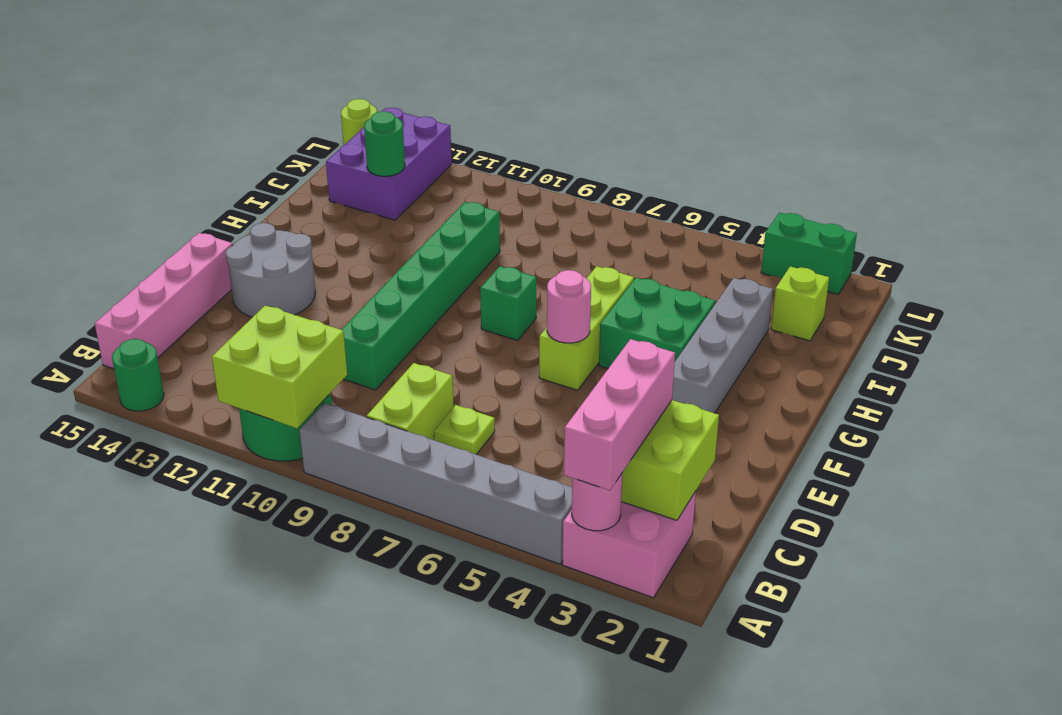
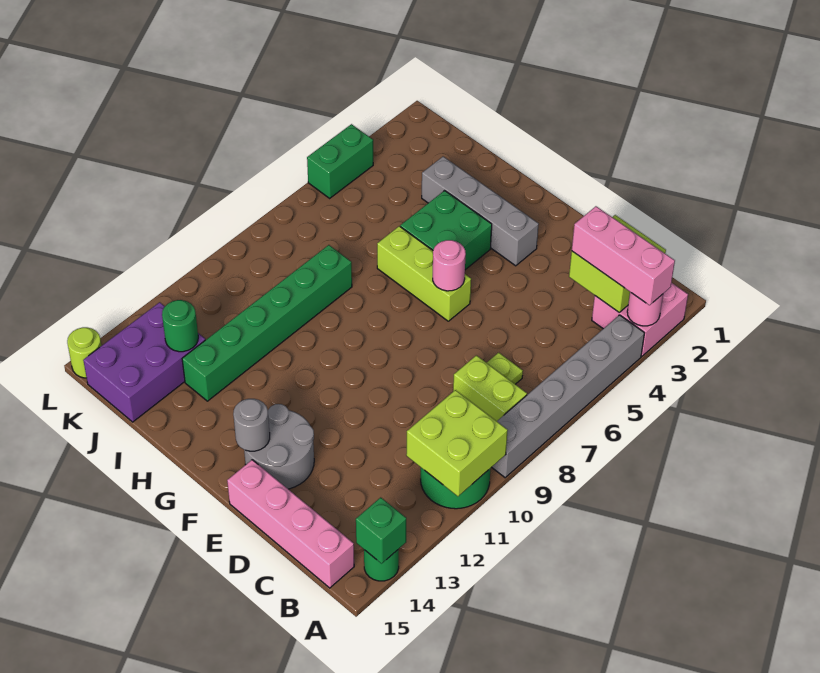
green brick D10:I10 level 1 -> green brick I8:I13 level 1
none -> grey round brick F14 level 2
green brick G8 level 1 -> green brick A14 level 2
lime brick J2 level 1 -> none
purple brick J13:L14 level 1 -> purple brick J13:K15 level 1
green brick L2:L3 level 1 -> green brick L4:L5 level 1

